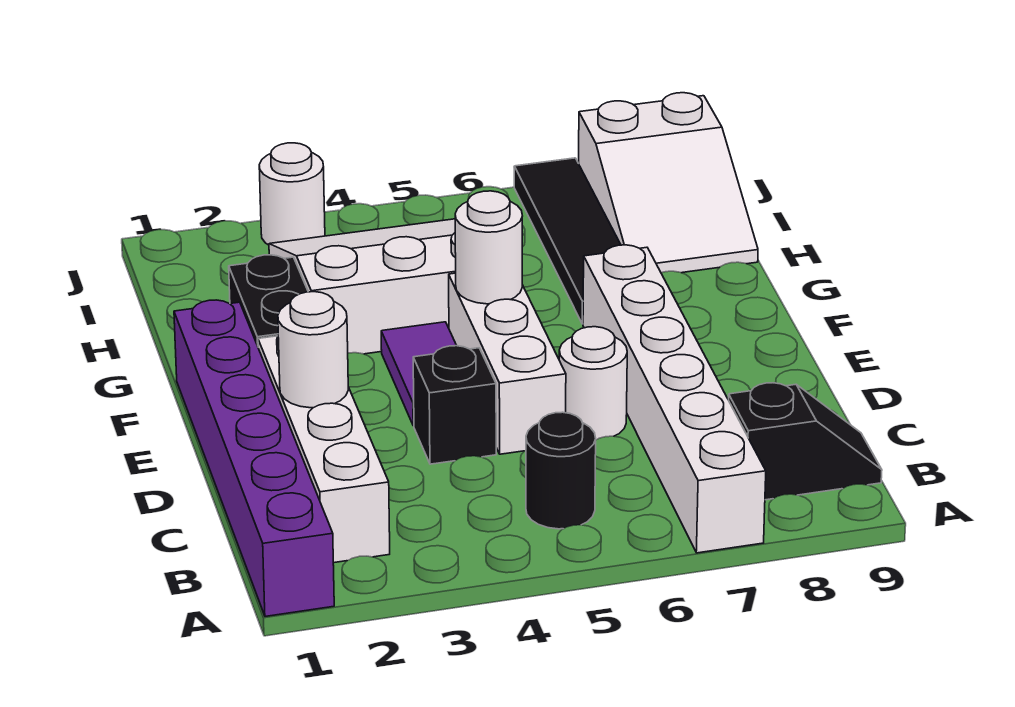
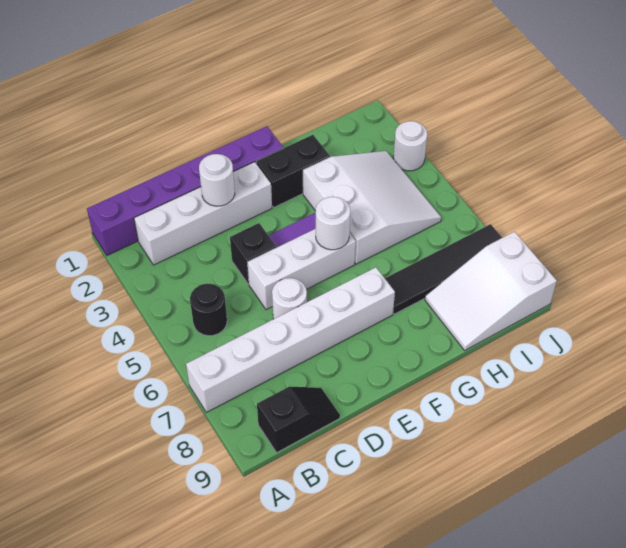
black slope B8:B9 level 1 top 8 -> black slope B9:C9 level 1 top B

